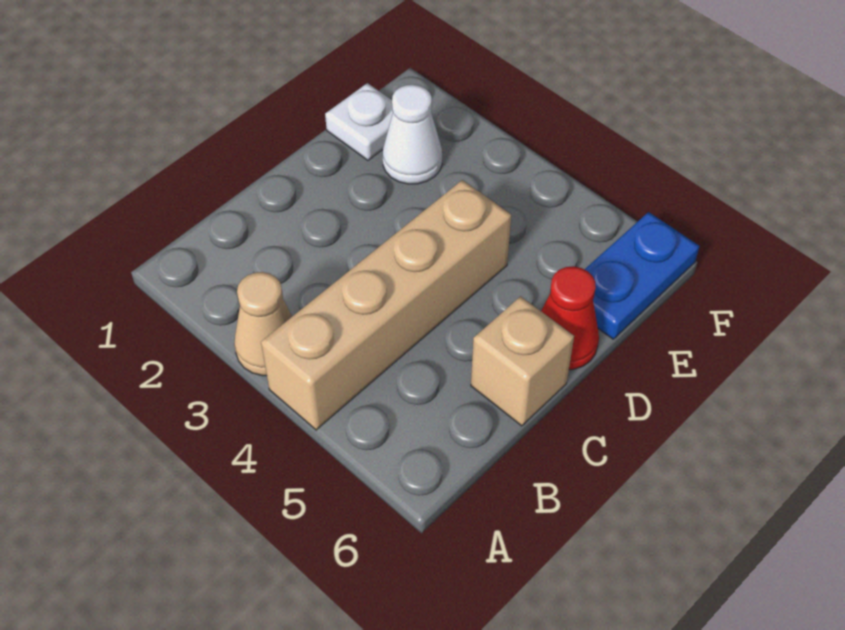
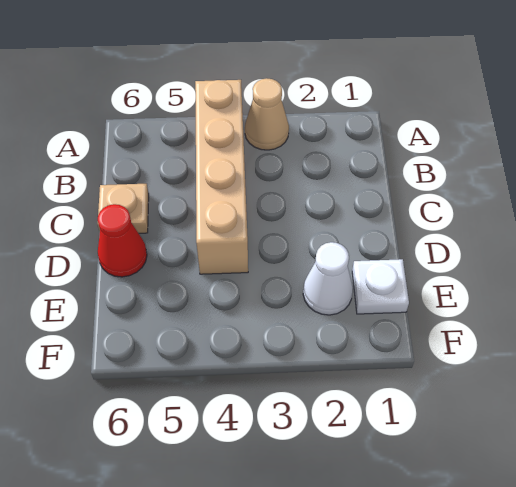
tan brick C6 level 1 -> tan plate C6 level 1
blue plate E6:F6 level 1 -> none

